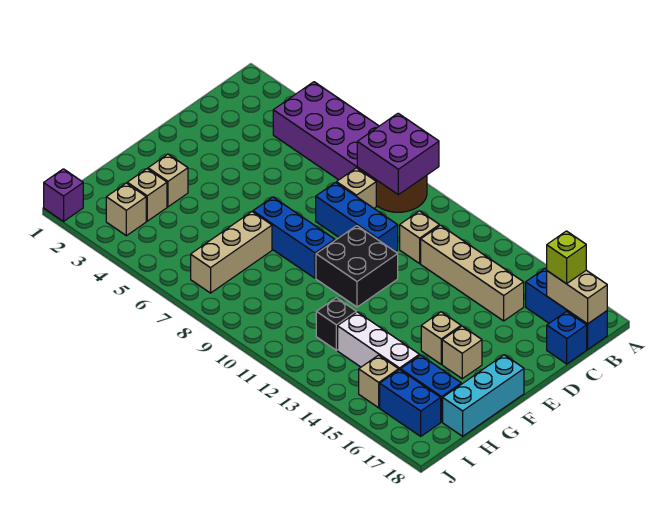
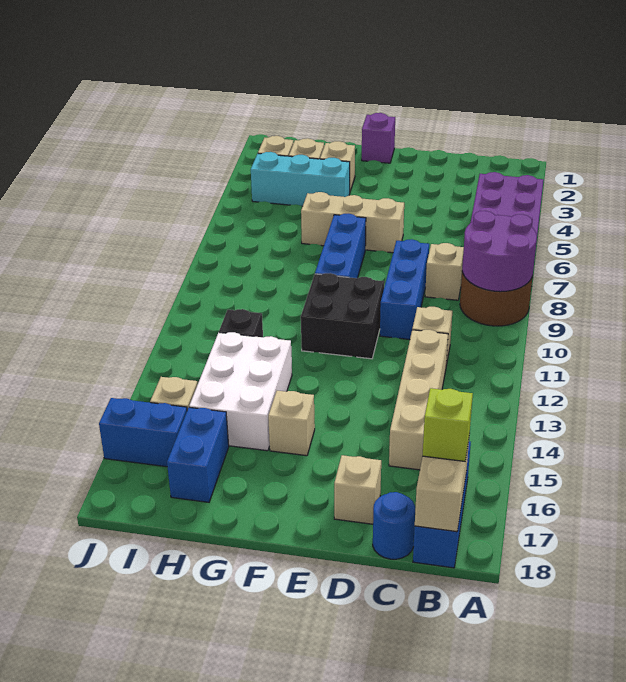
purple brick A8:B9 level 2 -> purple round brick A8:B9 level 2
blue brick C18 level 1 -> blue round brick C18 level 1
tan brick F16 level 1 -> tan brick D17 level 1
cyan brick F18:H18 level 1 -> cyan brick G4:I4 level 1
tan brick G7:I7 level 1 -> tan brick E6:G6 level 1
white brick H13:H15 level 1 -> white brick G13:H15 level 1
blue brick I16:I17 level 1 -> blue brick I16:J16 level 1
purple brick J1 level 1 -> purple brick F1 level 1

